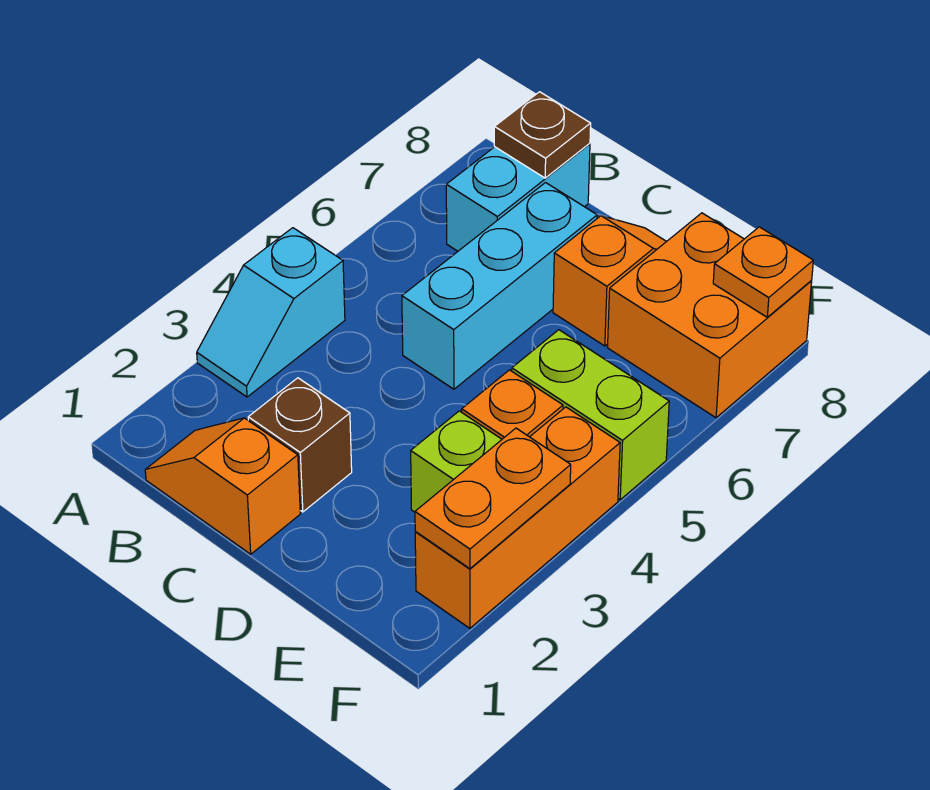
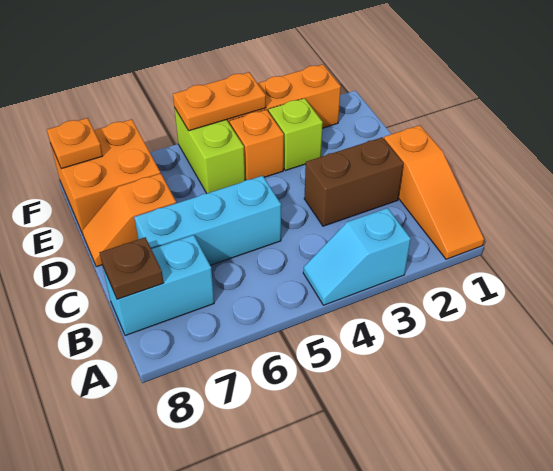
cyan slope A3:A4 level 1 top 4 -> cyan slope A3:A4 level 1 top 3
orange slope B1:C1 level 1 top C -> orange slope A1:C1 level 1 top C
brown brick C2 level 1 -> brown brick C2:C3 level 1
orange plate F2:F3 level 2 -> orange plate F4:F5 level 2

